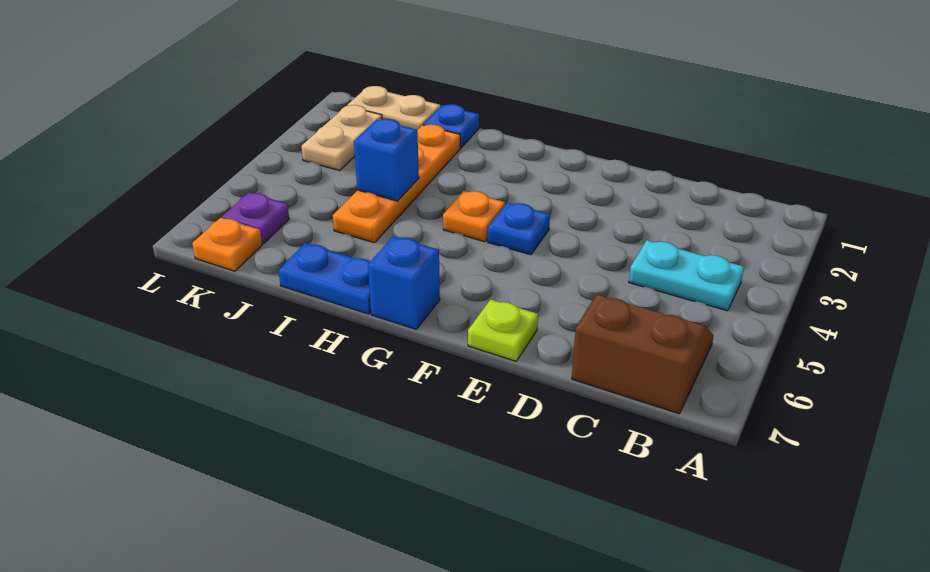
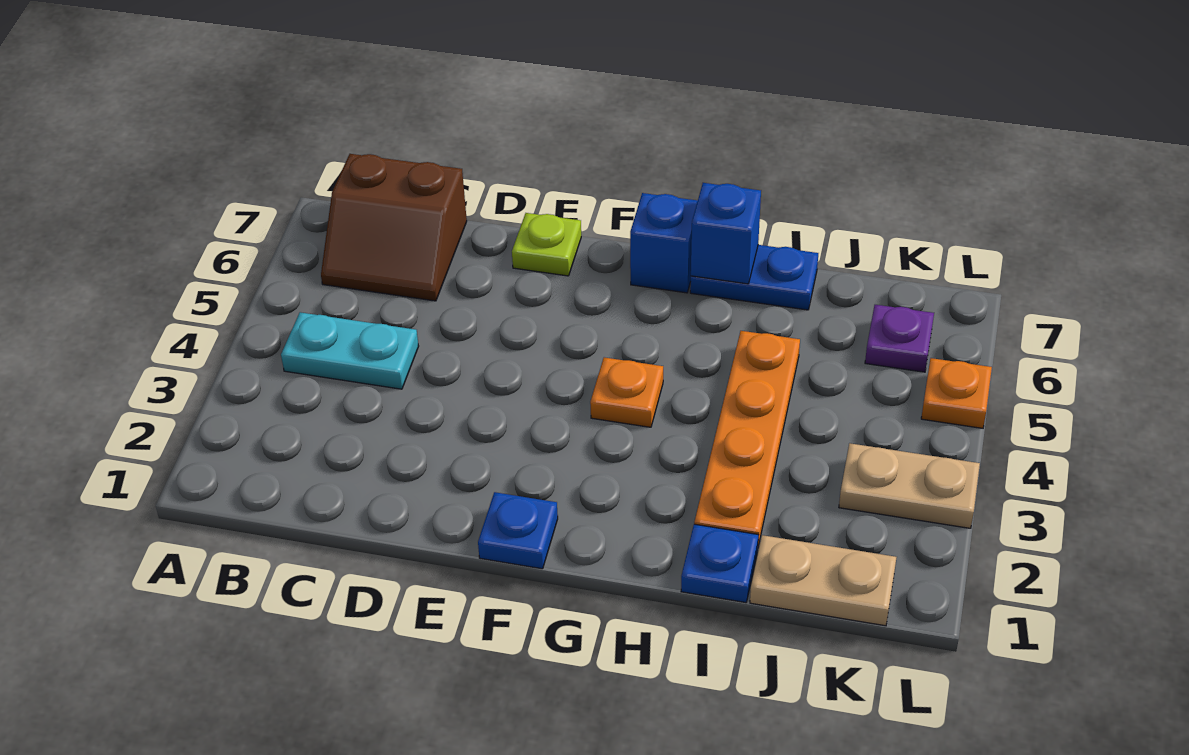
blue plate F4 level 1 -> blue plate F1 level 1
blue brick I4 level 2 -> blue brick H7 level 2
tan plate K2:K3 level 1 -> tan plate K3:L3 level 1
orange plate K7 level 1 -> orange plate L5 level 1

